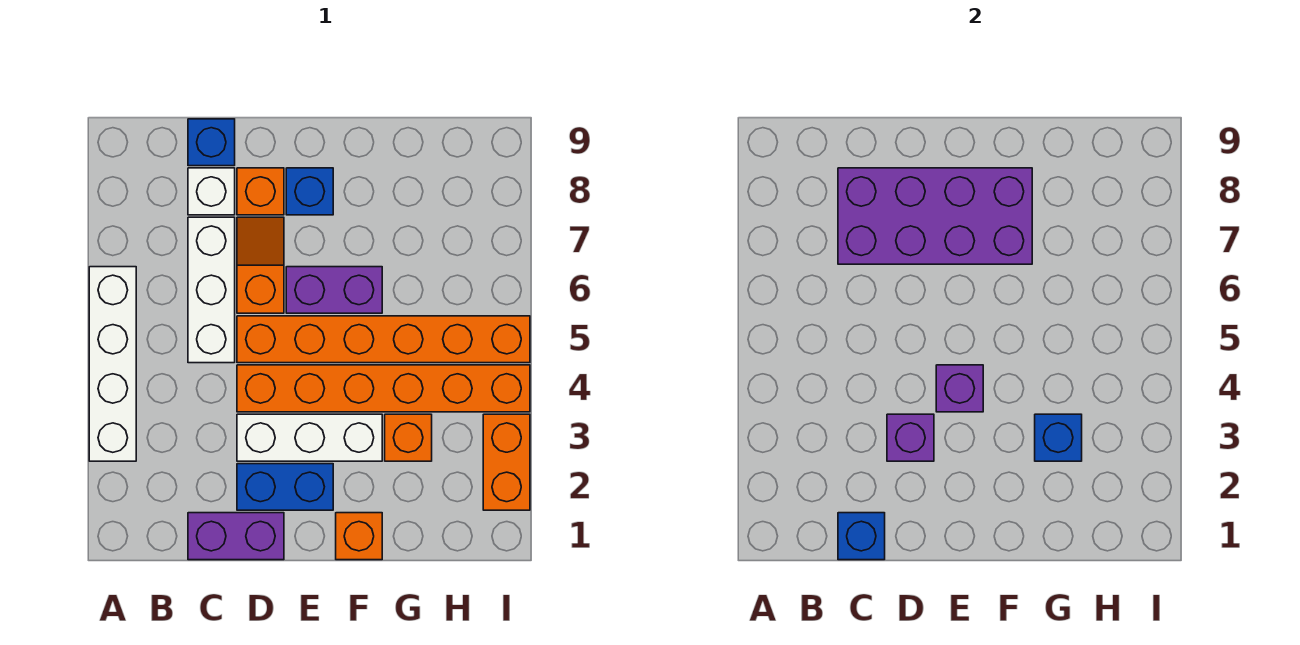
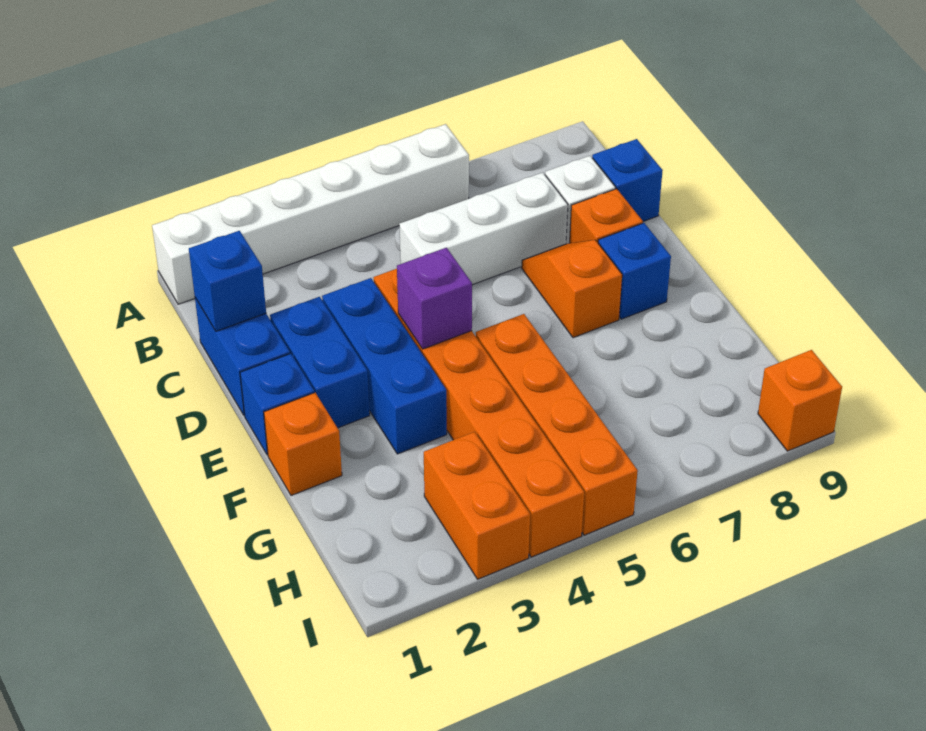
white brick A3:A6 level 1 -> white brick A1:A6 level 1
purple brick C1:D1 level 1 -> blue brick C1:D1 level 1
purple brick C7:F8 level 2 -> none
white brick D3:F3 level 1 -> blue brick D3:F3 level 1
purple brick D3 level 2 -> none
orange brick D5:I5 level 1 -> orange brick F5:I5 level 1
orange slope D6:D7 level 1 top 6 -> orange slope D7:E7 level 1 top E
purple brick E6:F6 level 1 -> none
orange brick G3 level 1 -> orange brick I9 level 1
blue brick G3 level 2 -> blue brick E1 level 1
orange brick I2:I3 level 1 -> orange brick H3:I3 level 1

